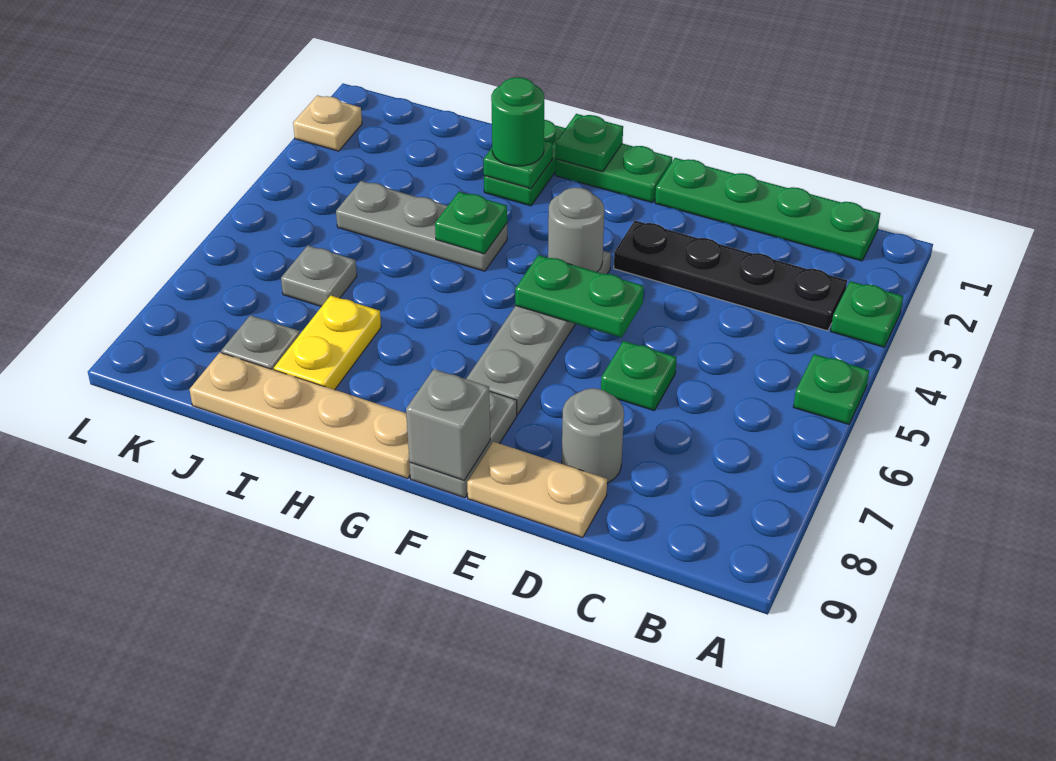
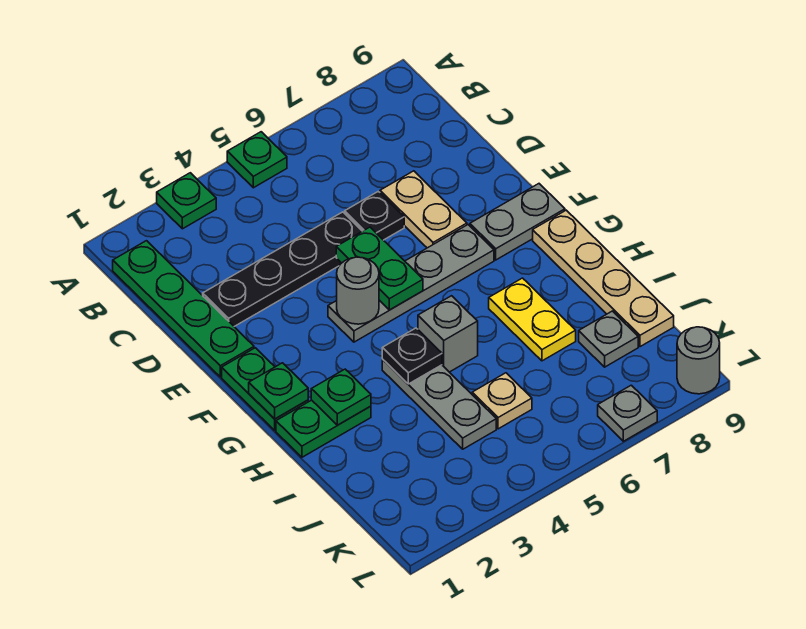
black plate B3:E3 level 1 -> black plate D2:D5 level 1
green plate D6 level 1 -> black plate D6 level 1
grey round brick D8 level 1 -> grey round brick L9 level 1
tan plate D9:E9 level 1 -> tan plate D7:E7 level 1
grey brick F9 level 2 -> grey brick H5 level 1
green round brick H2 level 3 -> none
green plate H4 level 2 -> black plate H4 level 2
yellow plate I7:I8 level 1 -> yellow plate H7:I7 level 1
grey plate J6 level 1 -> grey plate L7 level 1
tan plate L2 level 1 -> tan plate J5 level 1

